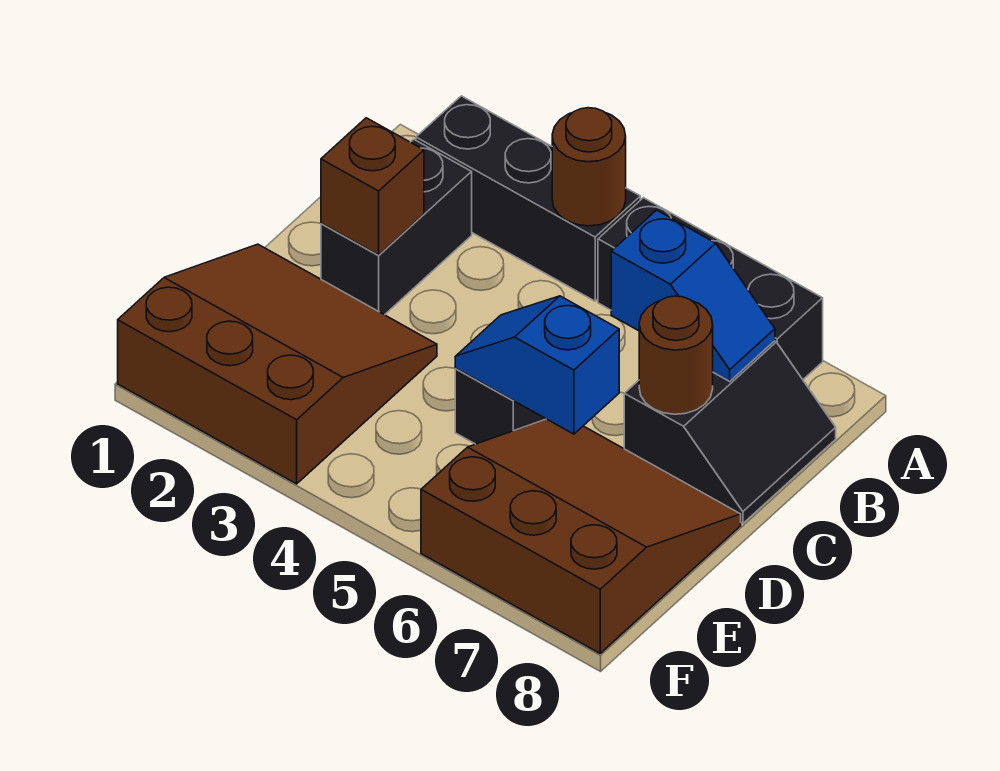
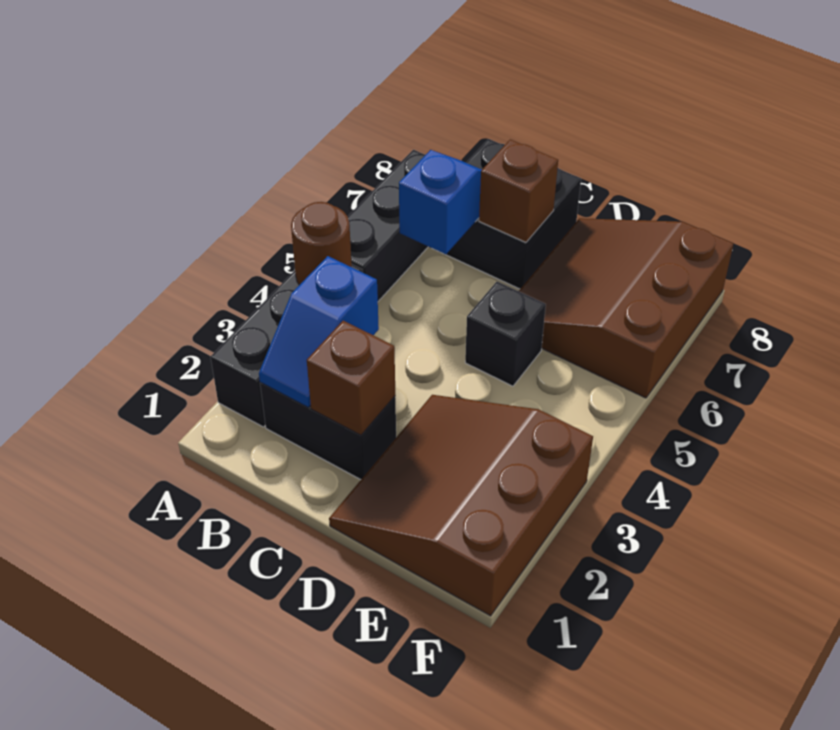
black slope B7:C8 level 1 top 7 -> black brick B7:C8 level 1
brown round brick C7 level 2 -> brown brick C7 level 2
blue slope D5:D6 level 2 top 6 -> blue slope B2:B3 level 2 top 3

